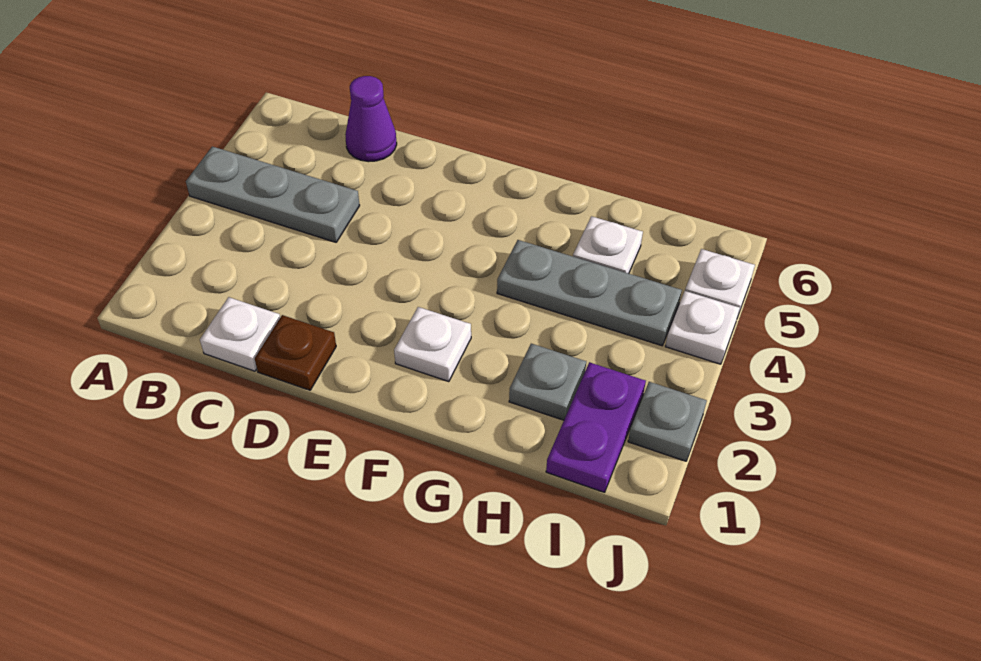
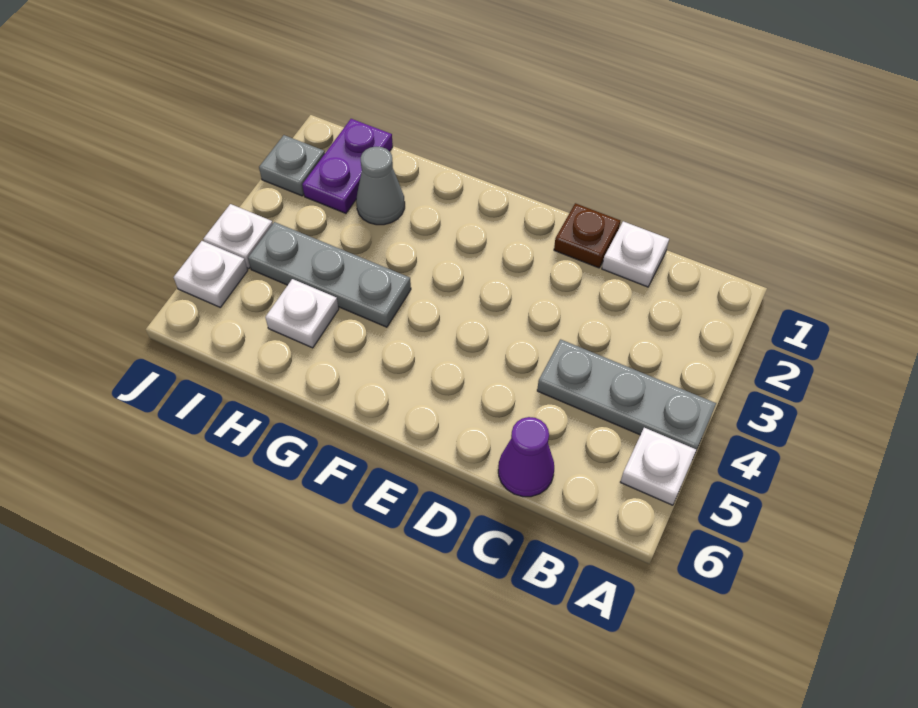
white plate F2 level 1 -> white plate A5 level 1
grey plate H2 level 1 -> grey cone H2 level 1

